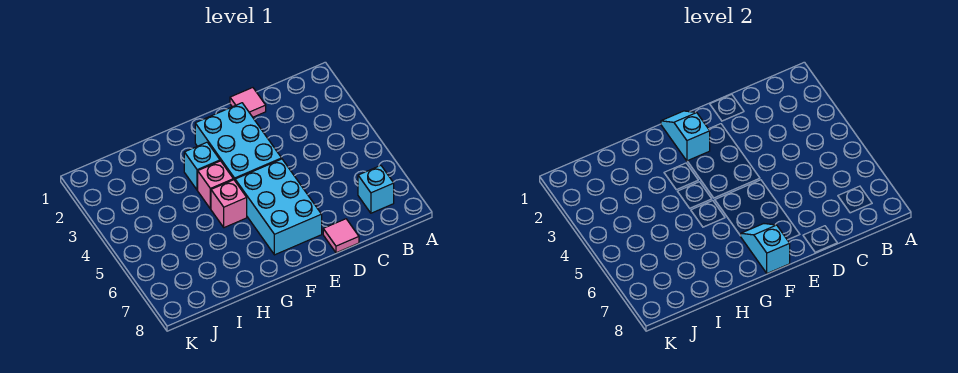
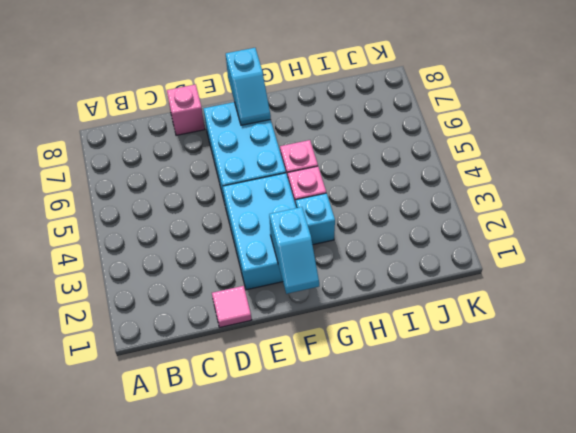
cyan brick B7 level 1 -> none
pink tile D8 level 1 -> pink brick D8 level 1

